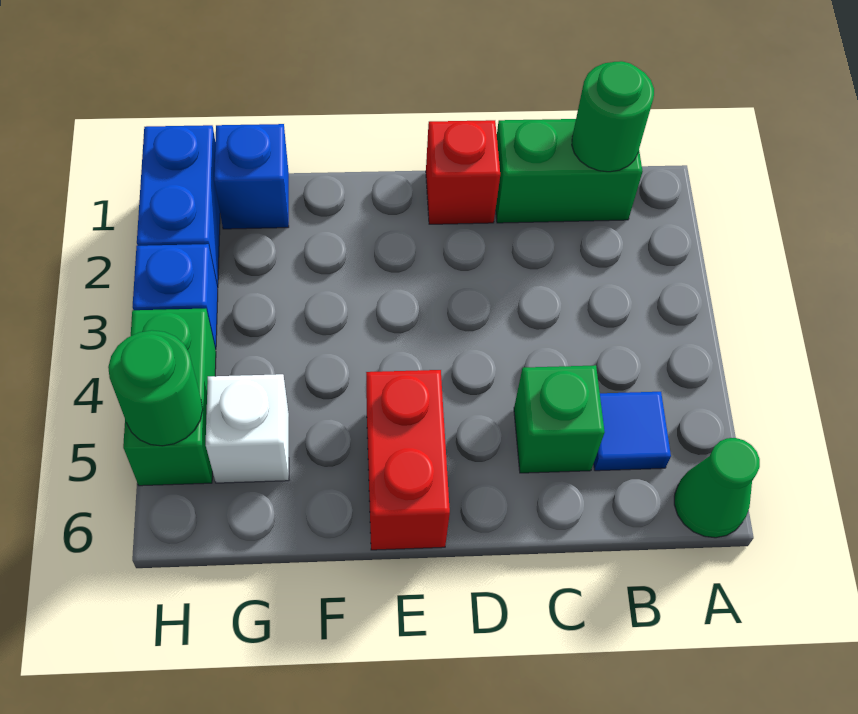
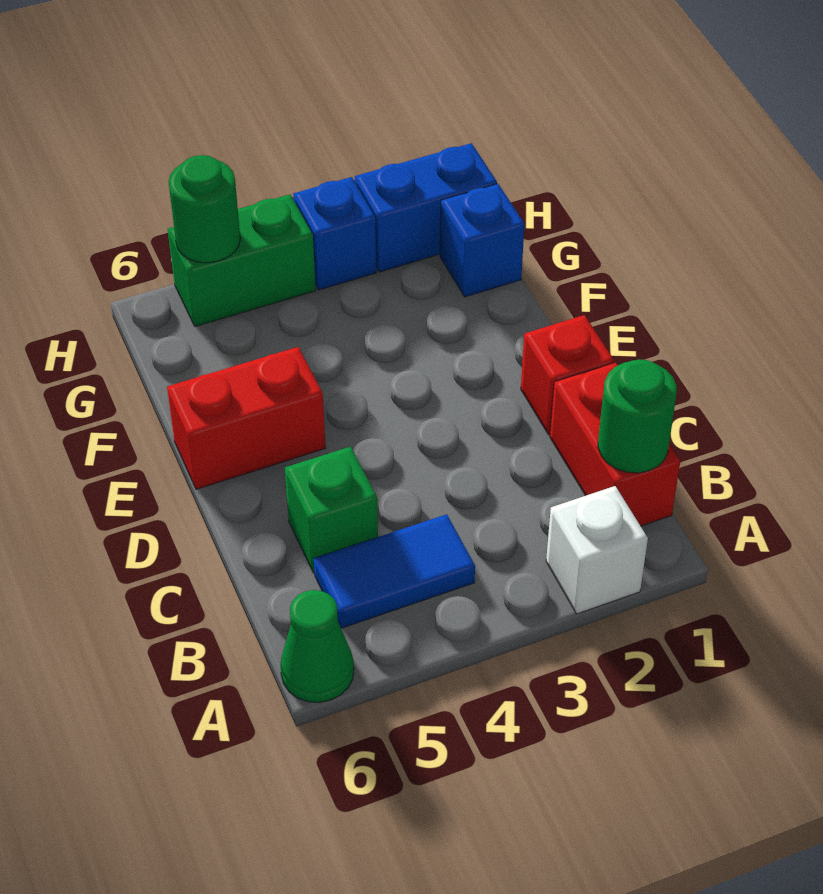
green brick B1:C1 level 1 -> red brick B1:C1 level 1
blue tile B5 level 1 -> blue tile B4:B5 level 1
white brick G5 level 1 -> white brick A2 level 1

